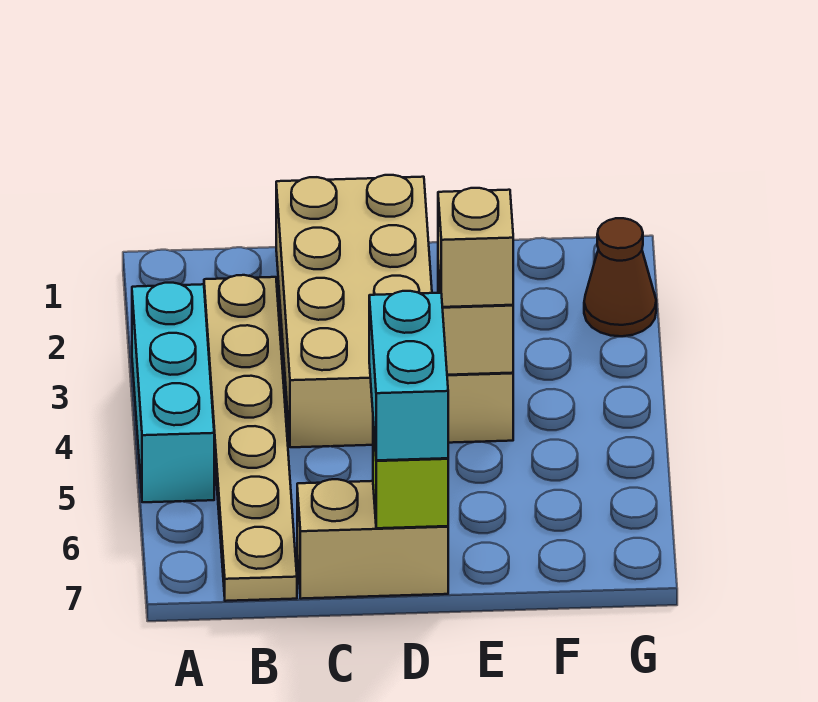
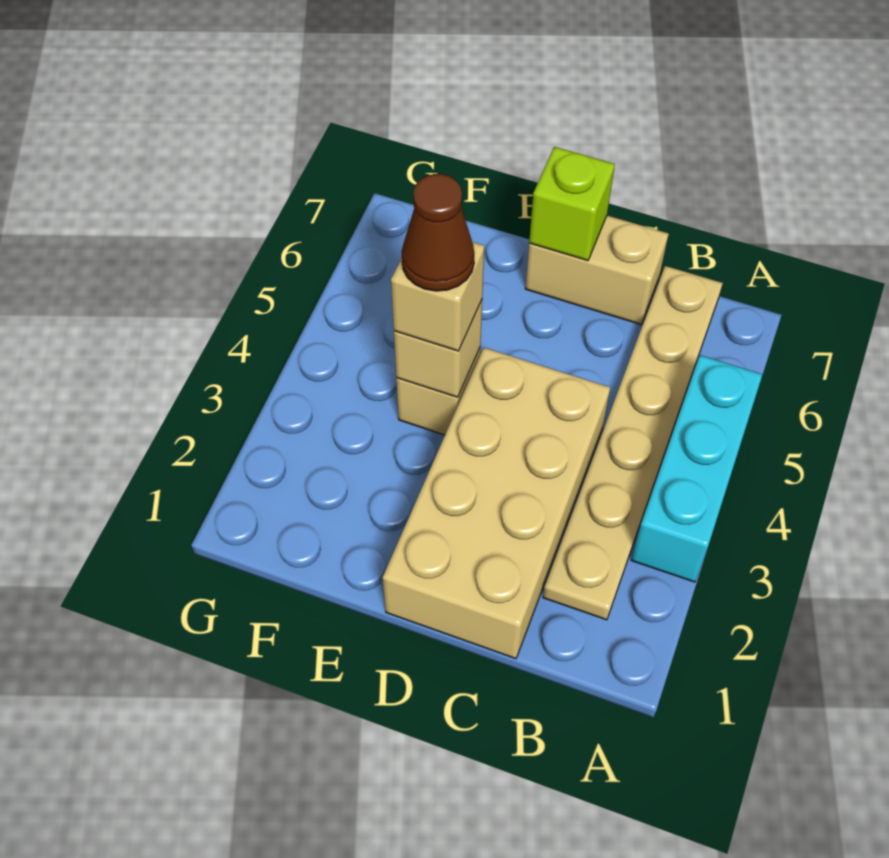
cyan brick D6:D7 level 3 -> none
brown cone G2 level 1 -> brown cone E4 level 4

